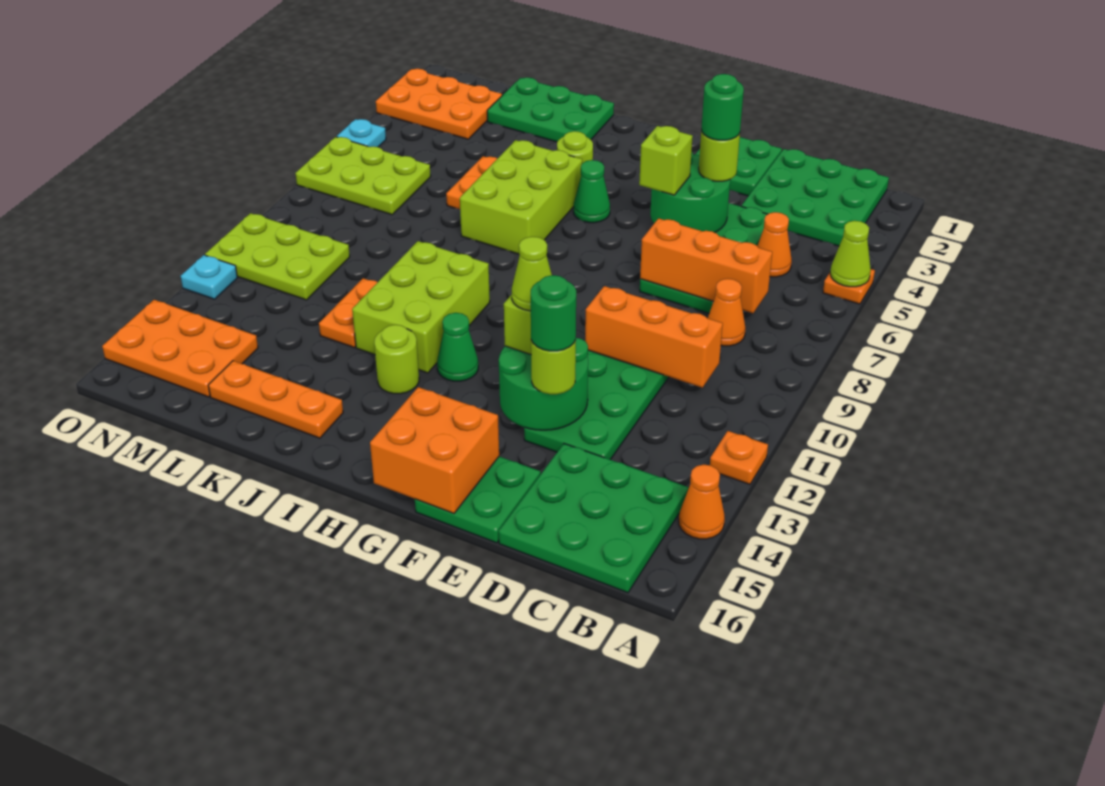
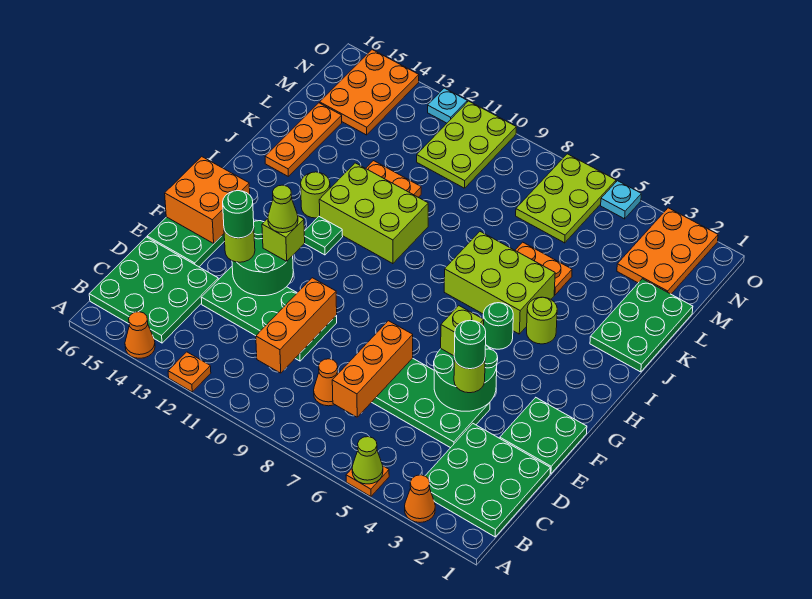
orange cone C5 level 1 -> orange cone A3 level 1
green cone H5 level 1 -> green round brick H5 level 1
green cone H12 level 1 -> green plate H12 level 1

